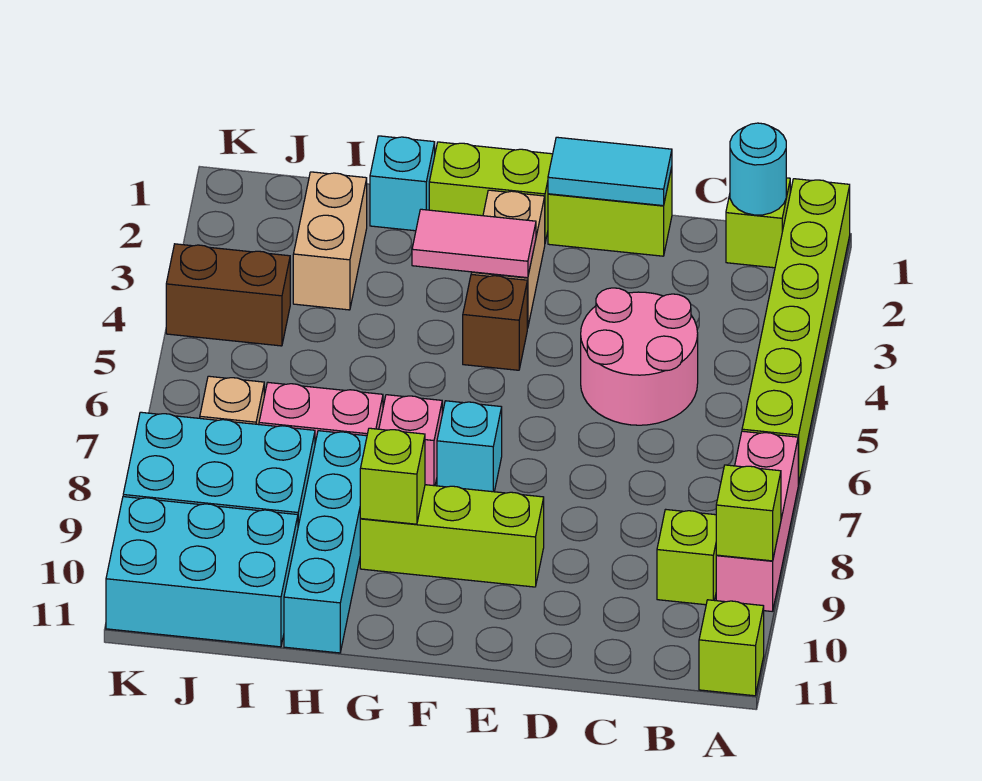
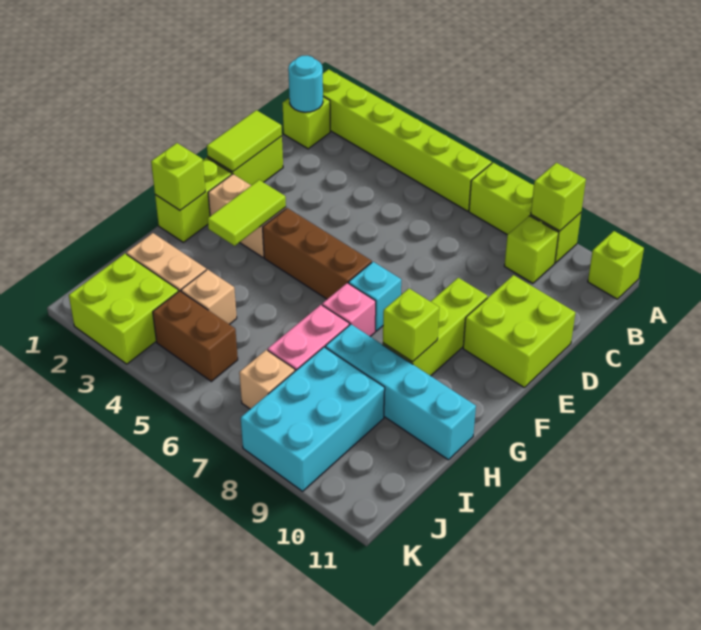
pink brick A7:A9 level 1 -> lime brick A7:A9 level 1
pink round brick C4:D5 level 1 -> none
cyan tile D1:E1 level 2 -> lime tile D1:E1 level 2
none -> lime brick D10:E11 level 1
pink tile F3:G3 level 2 -> lime tile F3:G3 level 2
brown brick F4 level 1 -> brown brick F4:F6 level 1
none -> lime brick G1 level 2
cyan brick H1 level 1 -> none
none -> tan brick I4 level 1
cyan brick I10:K11 level 1 -> none
none -> lime brick J2:K3 level 1
brown brick J4:K4 level 1 -> brown brick J4:J5 level 1

